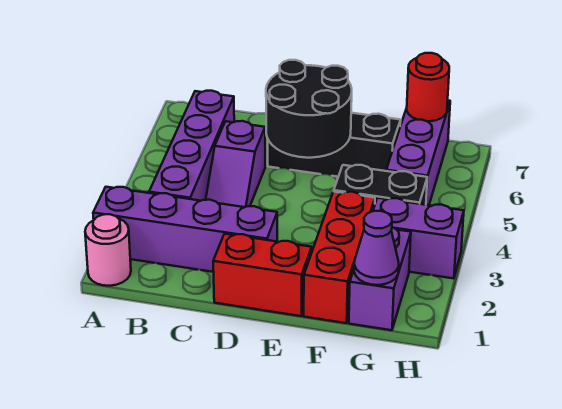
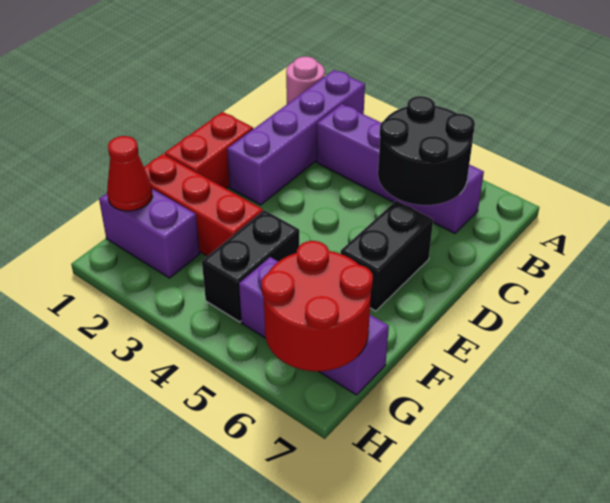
purple slope C4:C5 level 1 top 5 -> none
black round brick D5:E6 level 2 -> black round brick B5:C6 level 2
black brick D6:F6 level 1 -> black brick D6:E6 level 1
purple cone G1 level 2 -> red cone G1 level 2
purple brick G3:H3 level 1 -> none
red round brick G7 level 2 -> red round brick G6:H7 level 2

